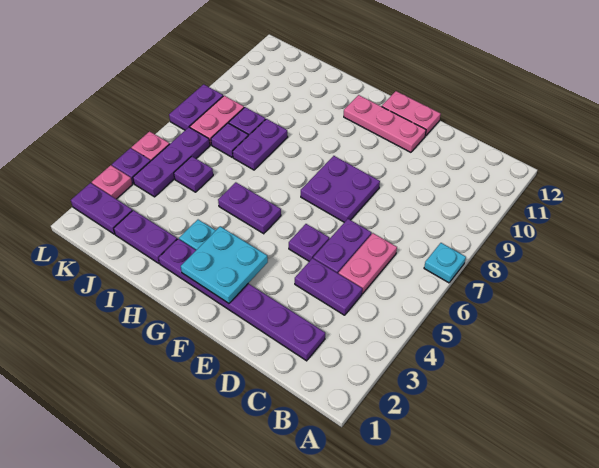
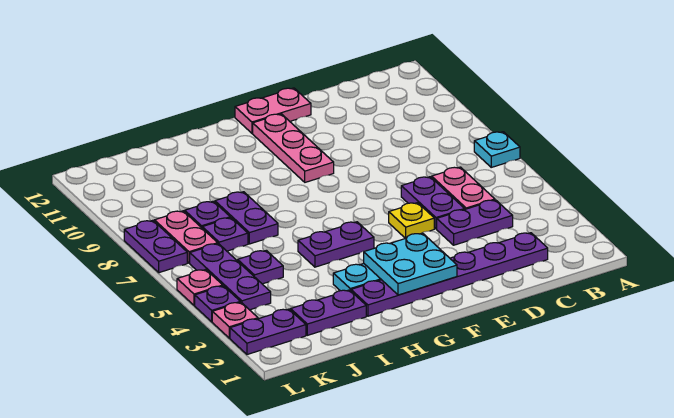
purple plate E5 level 1 -> yellow plate E5 level 1
purple plate E7:F8 level 1 -> none
pink plate E11:G11 level 1 -> pink plate F9:F11 level 1

